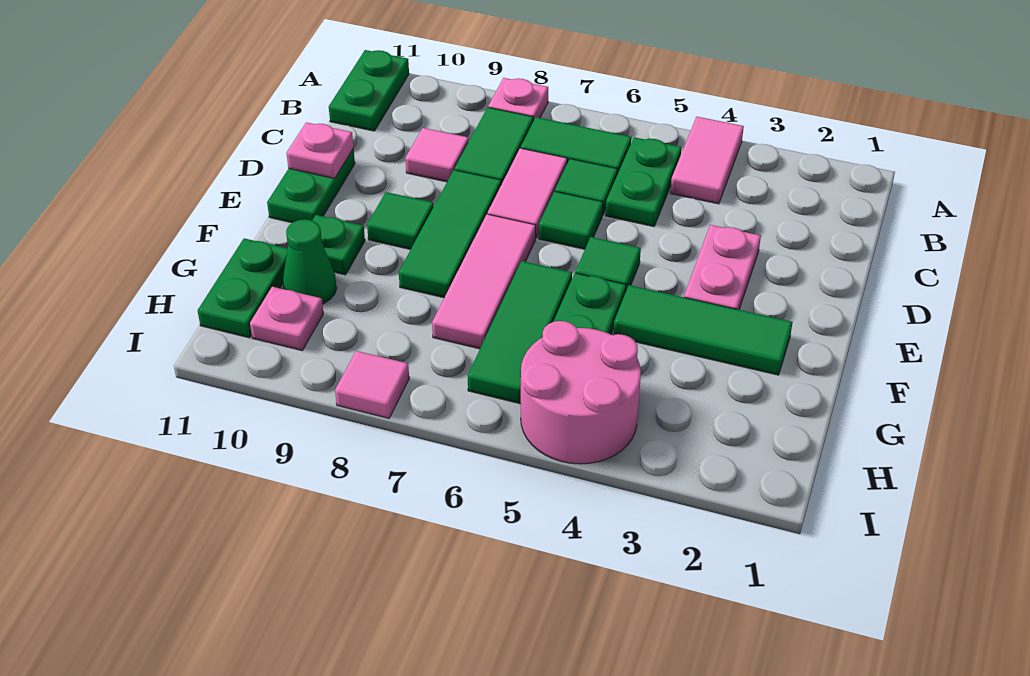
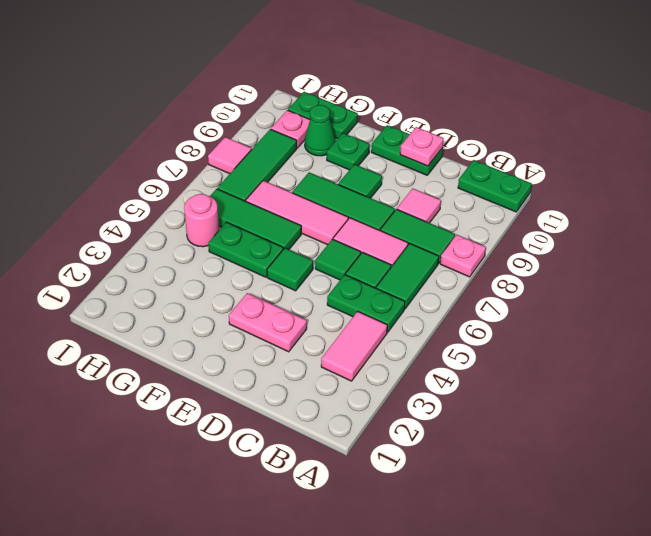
pink tile A4:B4 level 1 -> pink tile B3:B4 level 1
green tile F2:F4 level 1 -> green tile H7:H9 level 1
pink round brick H4:I5 level 1 -> pink round brick H5 level 1

